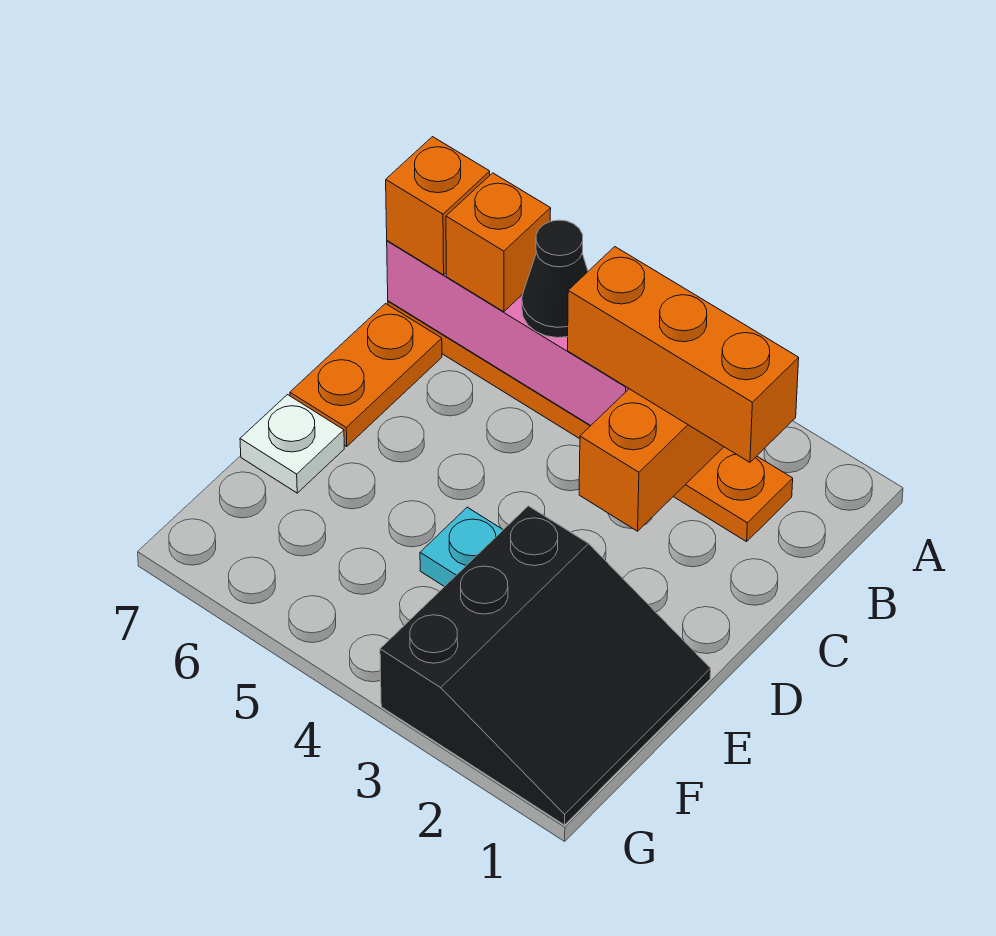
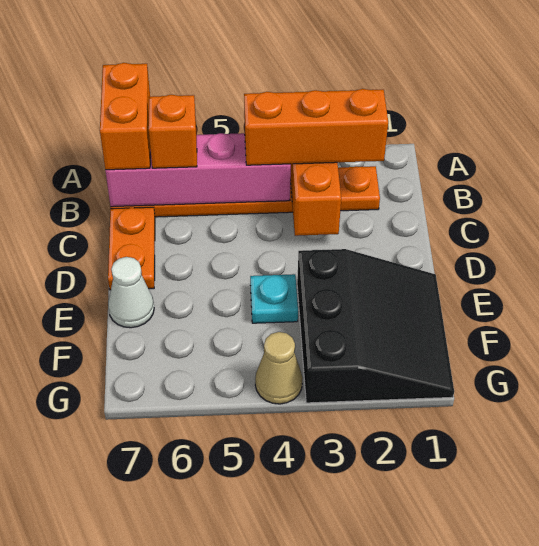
black cone B5 level 3 -> none
orange brick B7 level 3 -> orange brick A7:B7 level 3
white plate E7 level 1 -> white cone E7 level 1
none -> tan cone G4 level 1

